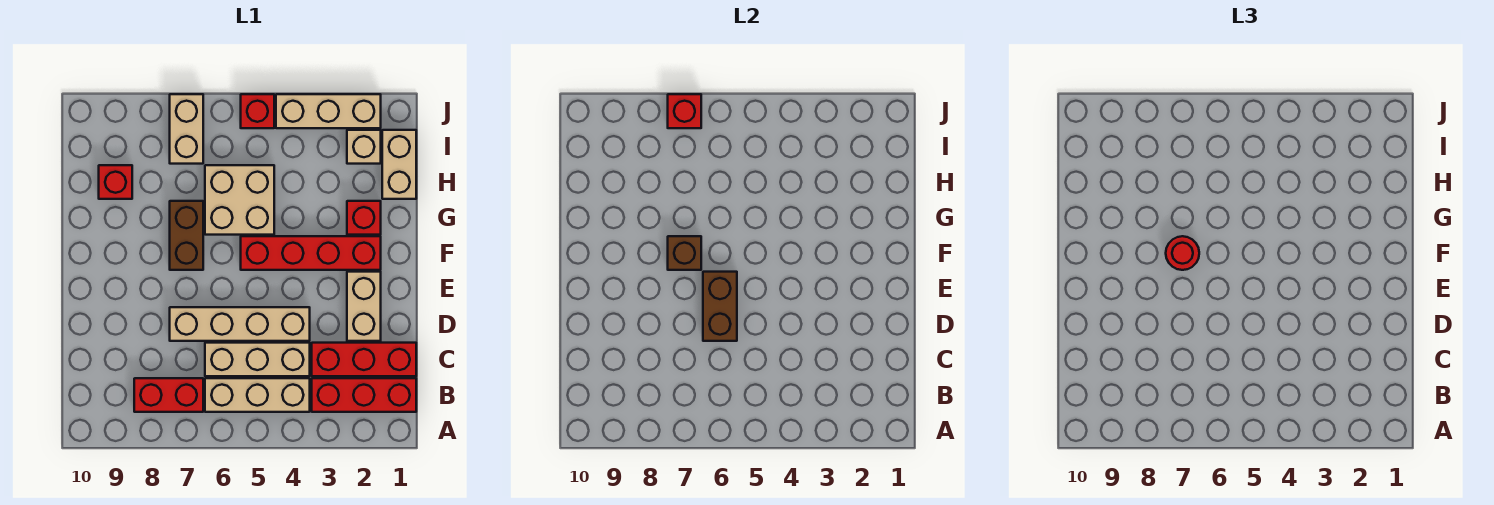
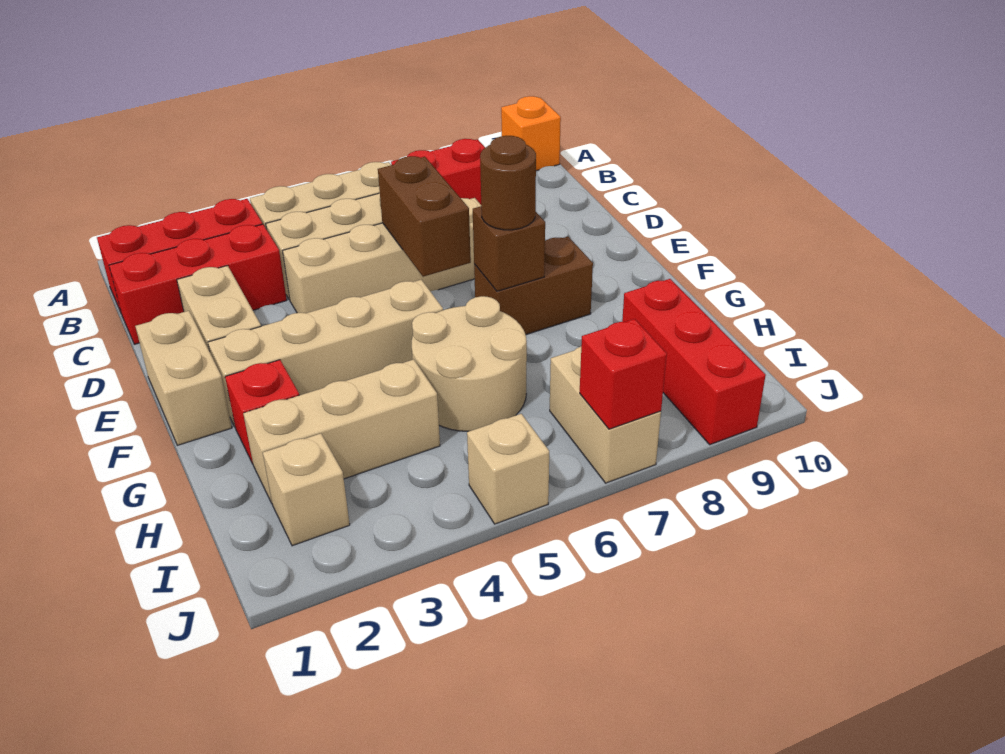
none -> orange brick A10 level 1
red brick F2:F5 level 1 -> tan brick F2:F5 level 1
brown brick F7:G7 level 1 -> brown brick F7:F8 level 1
red round brick F7 level 3 -> brown round brick F7 level 3
tan brick G5:H6 level 1 -> tan round brick G5:H6 level 1
tan brick H1:I1 level 1 -> tan brick E1:F1 level 1
red brick H9 level 1 -> red brick H9:J9 level 1
tan brick J2:J4 level 1 -> tan brick H2:H4 level 1
red brick J5 level 1 -> tan brick J5 level 1

